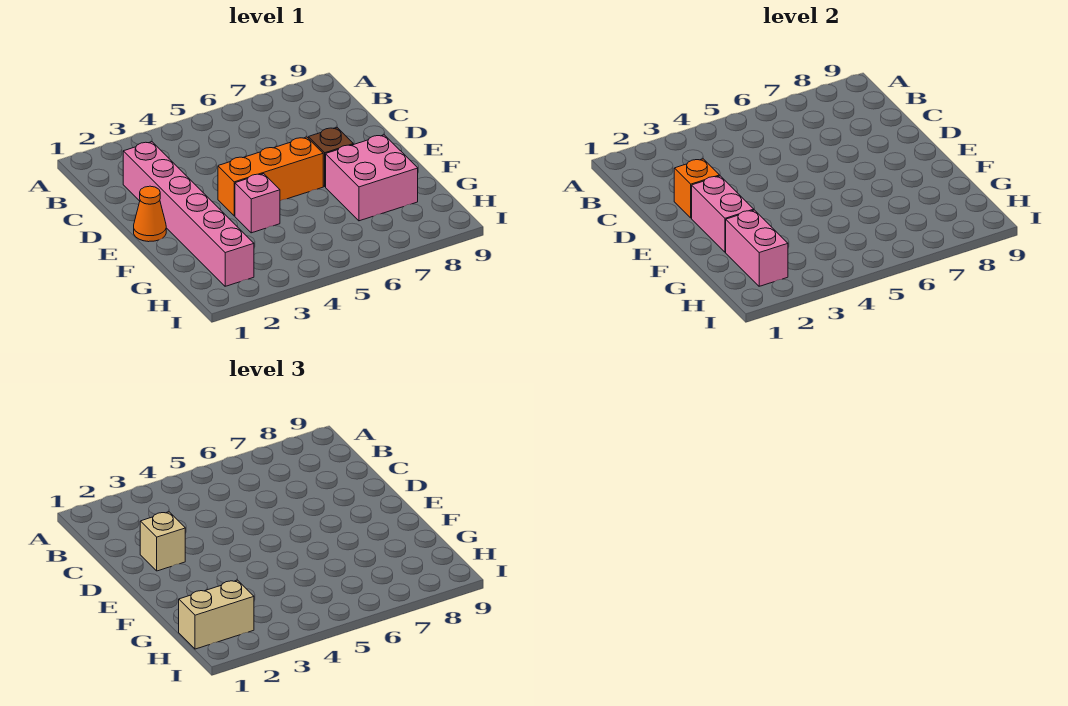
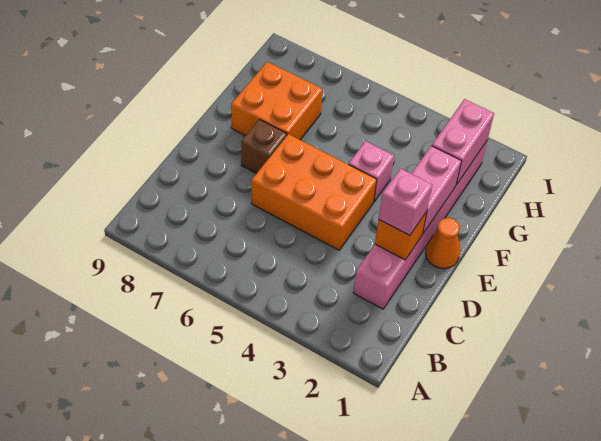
tan brick D2 level 3 -> pink brick D2 level 3
orange brick E4:E6 level 1 -> orange brick D4:E6 level 1
pink brick F7:G8 level 1 -> orange brick F7:G8 level 1
tan brick H1:H2 level 3 -> none

